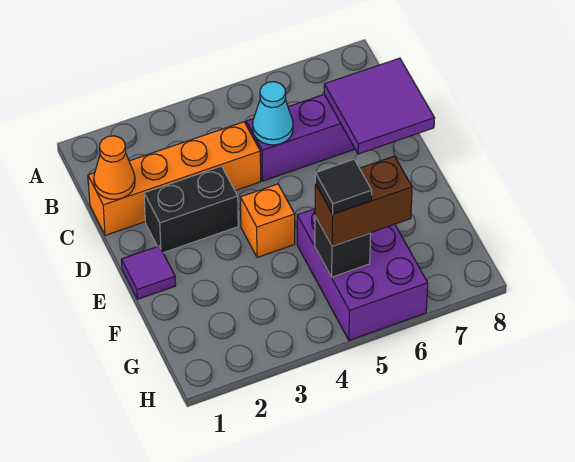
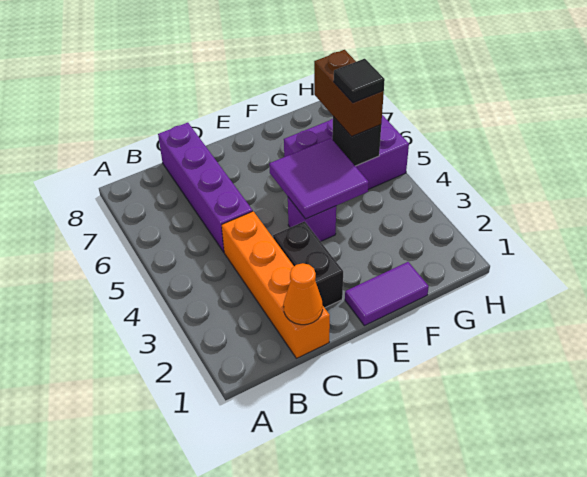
cyan cone C5 level 2 -> none
purple tile C7:D8 level 2 -> purple tile E4:F5 level 2
purple tile E1 level 1 -> purple tile E1:F1 level 1
orange brick E4 level 1 -> purple brick E4 level 1

